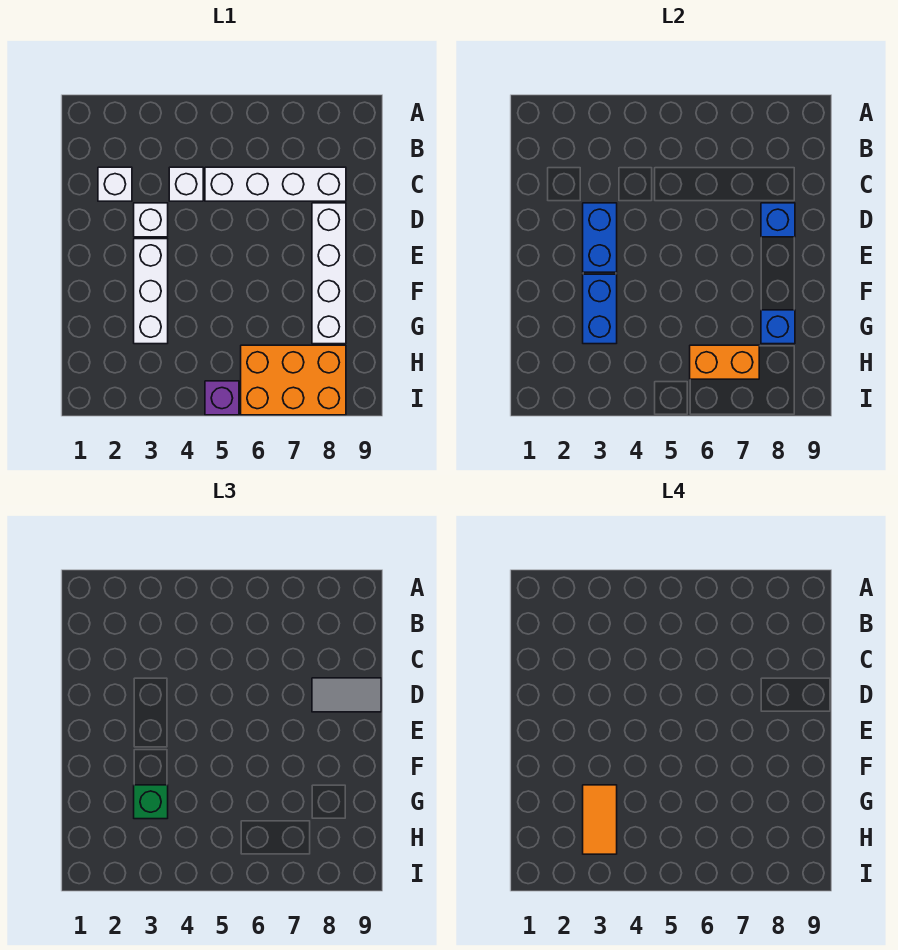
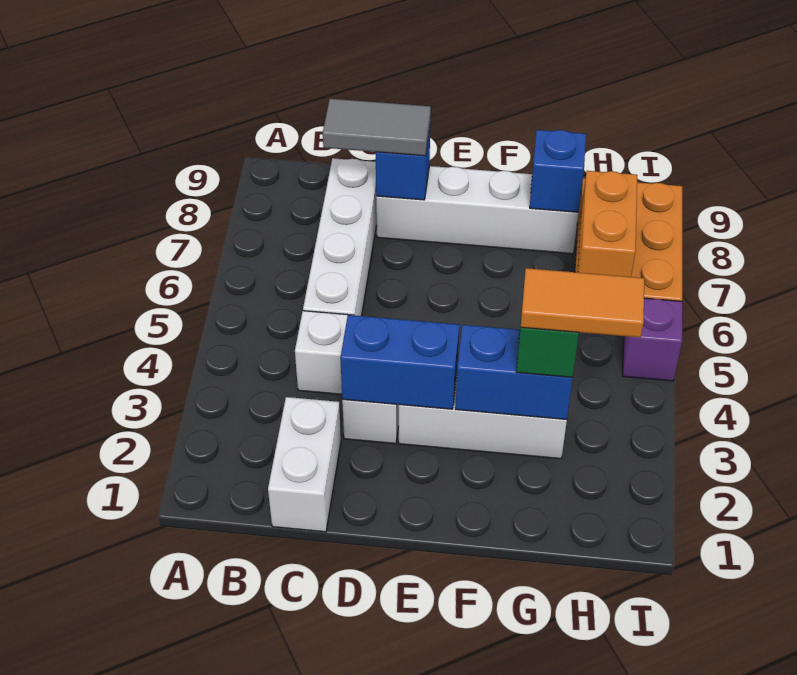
white brick C2 level 1 -> white brick C1:C2 level 1
grey tile D8:D9 level 3 -> grey tile C8:D8 level 3

